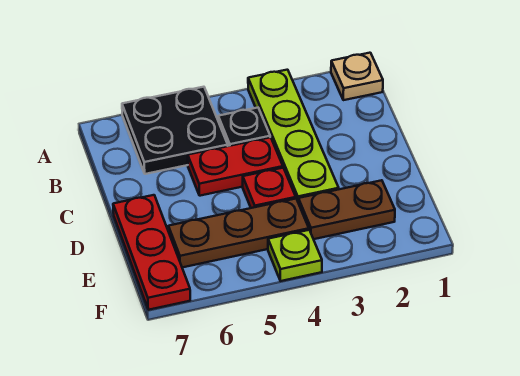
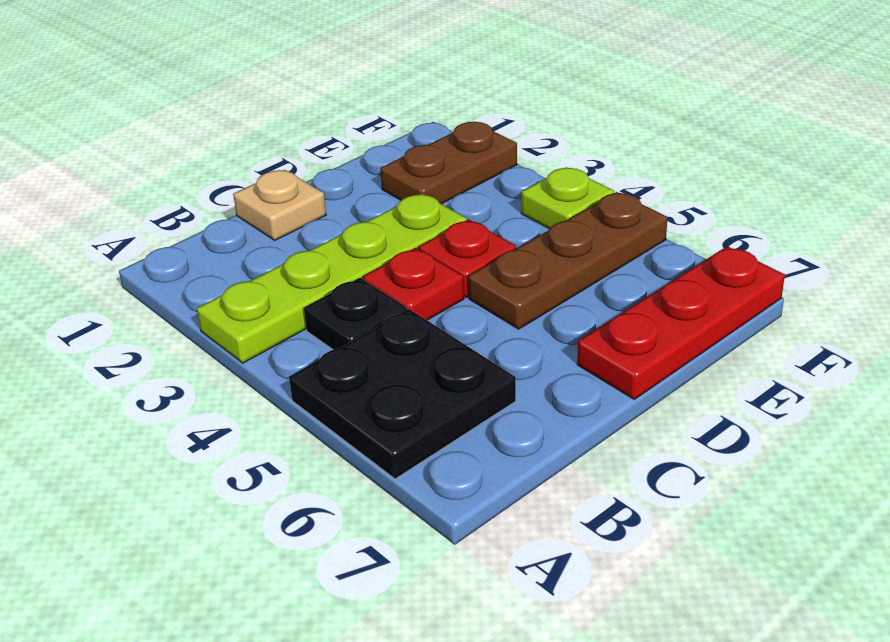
tan plate A1 level 1 -> tan plate C1 level 1
red plate C4:C5 level 1 -> red plate C4 level 1
brown plate E2:E3 level 1 -> brown plate E2:F2 level 1
brown plate E4:E6 level 1 -> brown plate D5:F5 level 1

